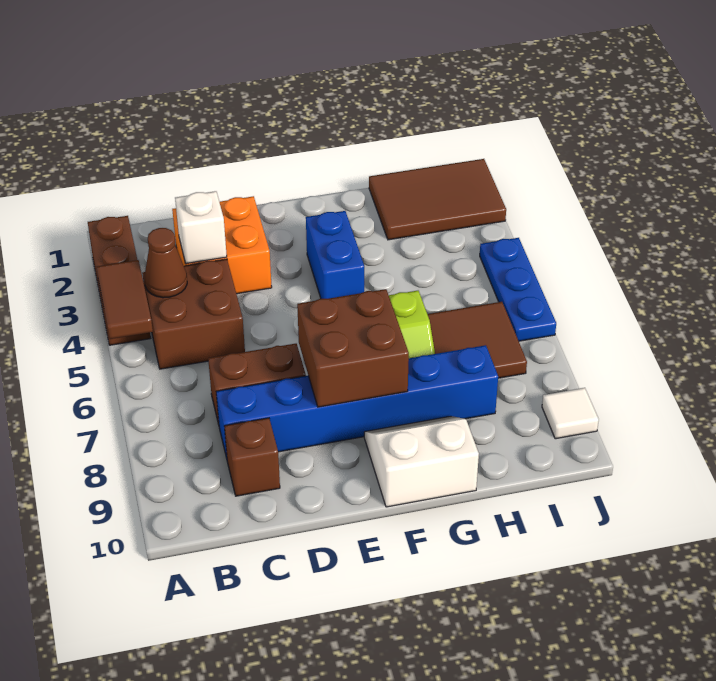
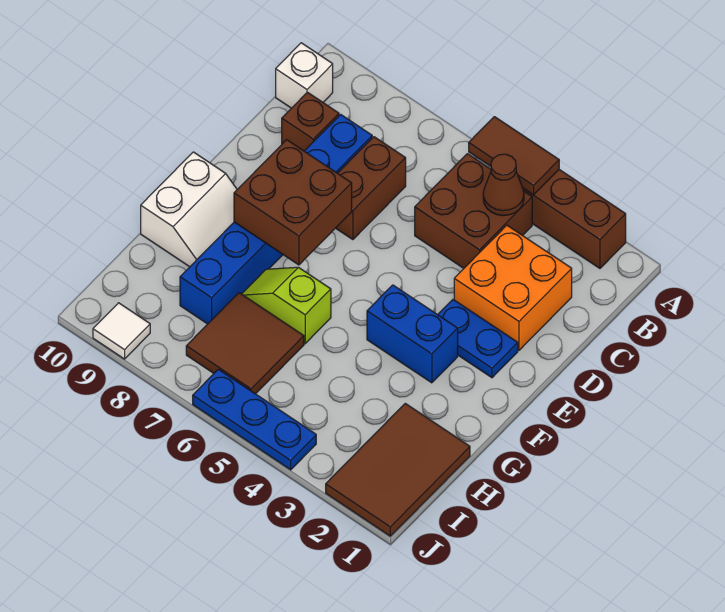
white brick C3 level 2 -> white brick B10 level 1
none -> blue plate E2:E3 level 1

